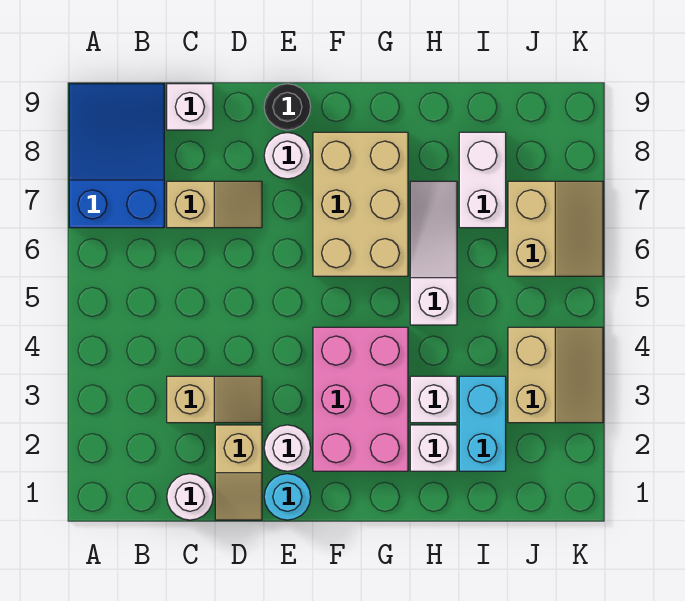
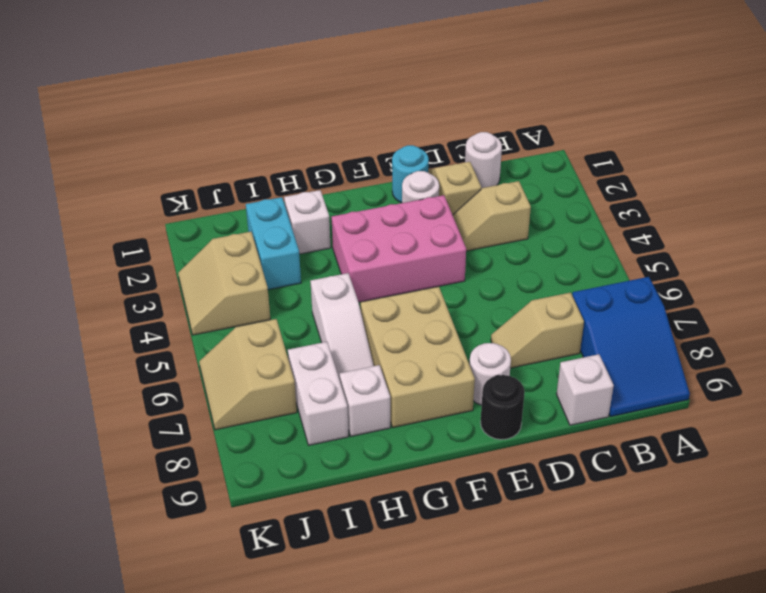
pink brick F2:G4 level 1 -> pink brick E3:G4 level 1
white brick H3 level 1 -> white brick H8 level 1

